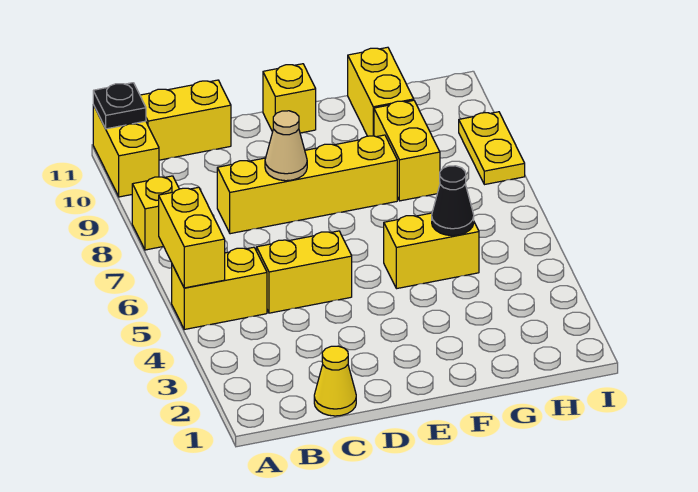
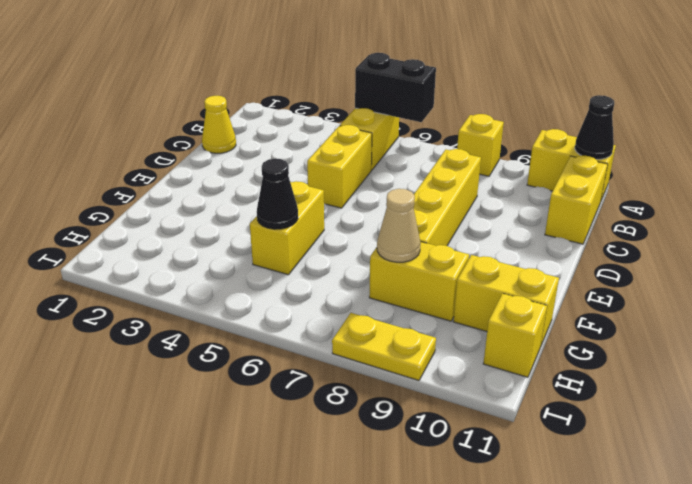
yellow brick A5:A6 level 2 -> black brick A5:A6 level 2
black plate A11 level 2 -> black cone A11 level 2
tan cone D8 level 2 -> tan cone G8 level 2
yellow brick E11 level 1 -> yellow brick H11 level 1

